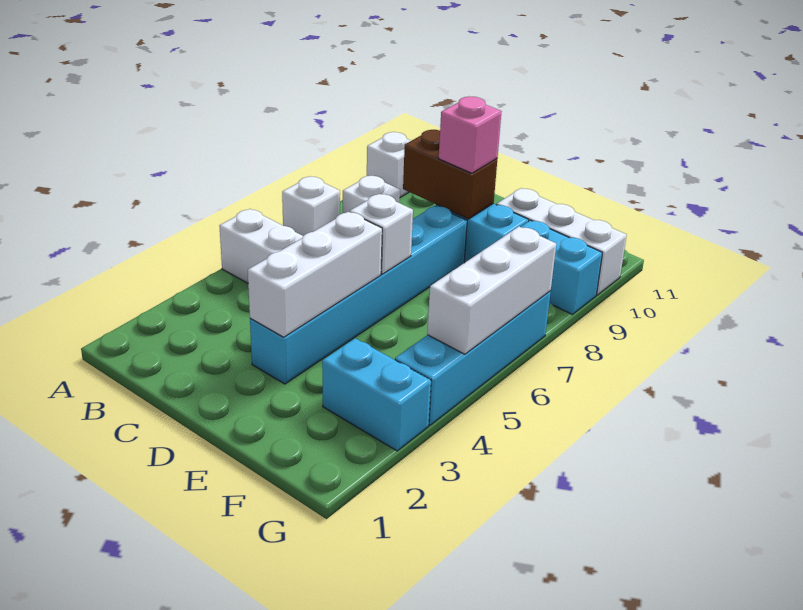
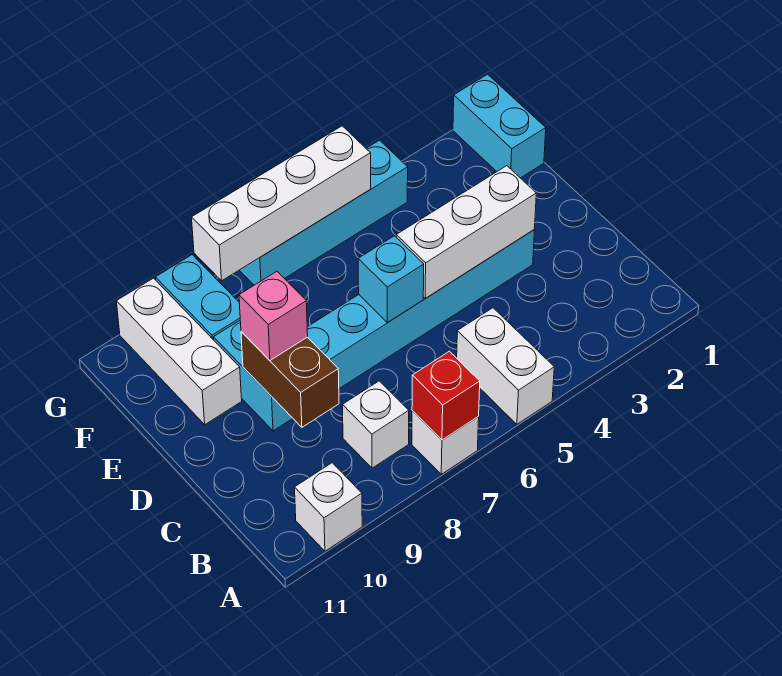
none -> red brick A7 level 2
white brick D6 level 2 -> cyan brick D6 level 2
cyan brick F3:G3 level 1 -> cyan brick F1:G1 level 1
white brick G5:G7 level 2 -> white brick G5:G8 level 2

